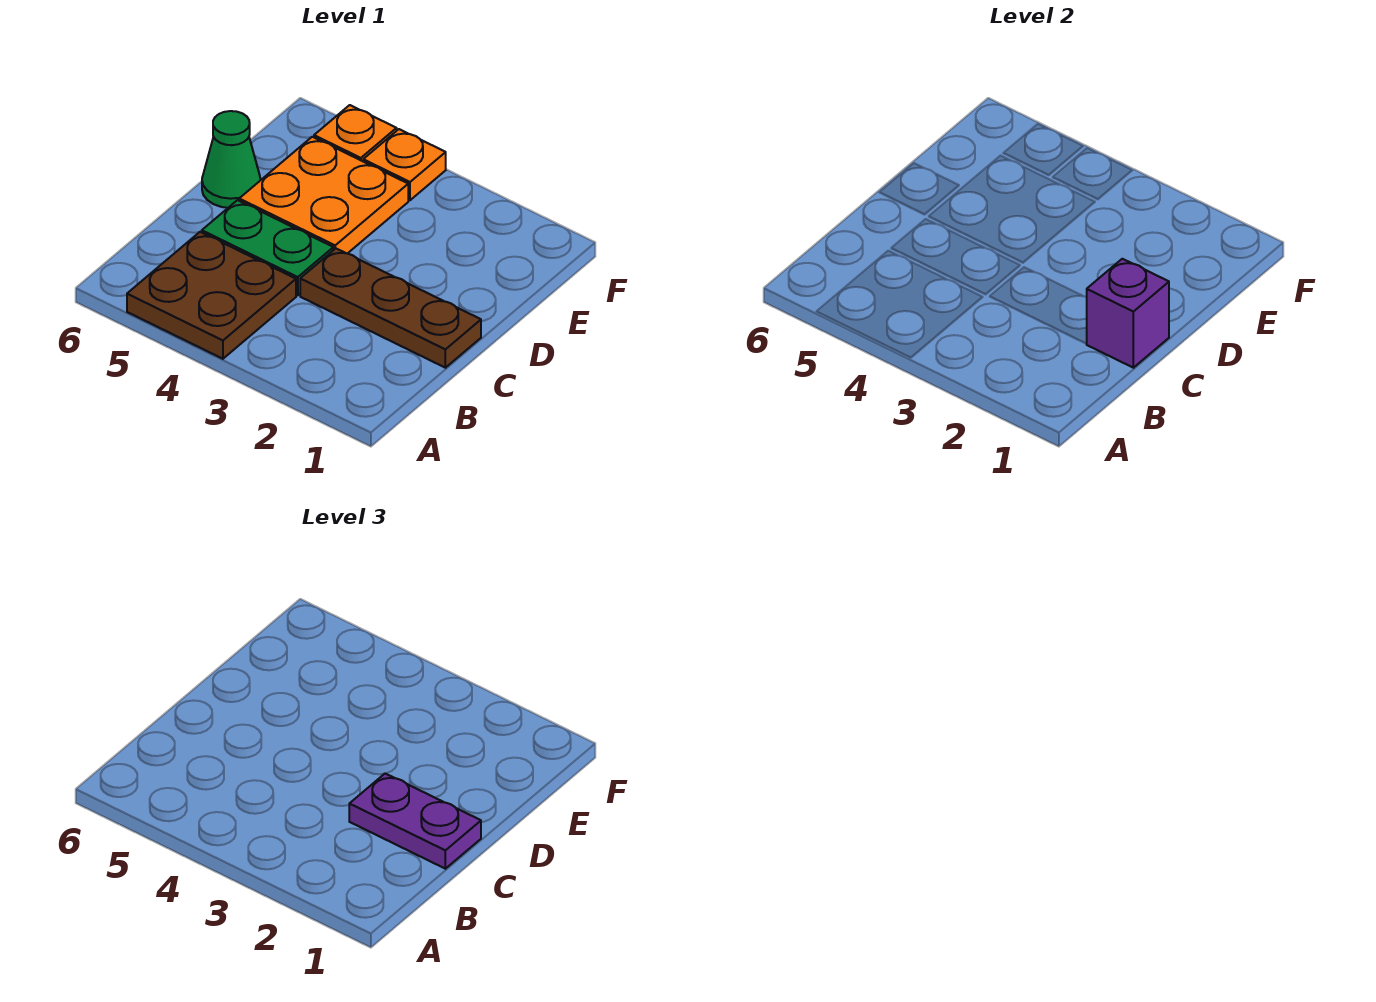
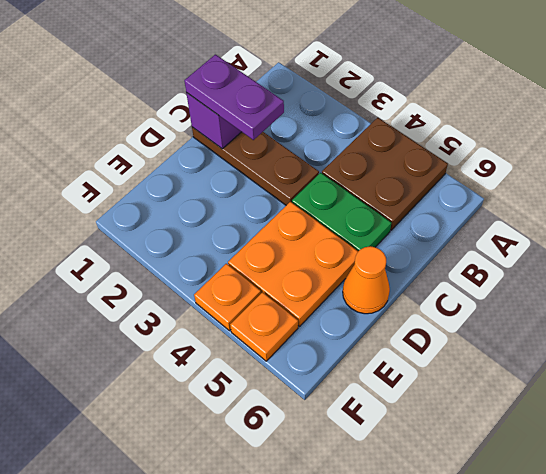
green cone D6 level 1 -> orange cone D6 level 1

